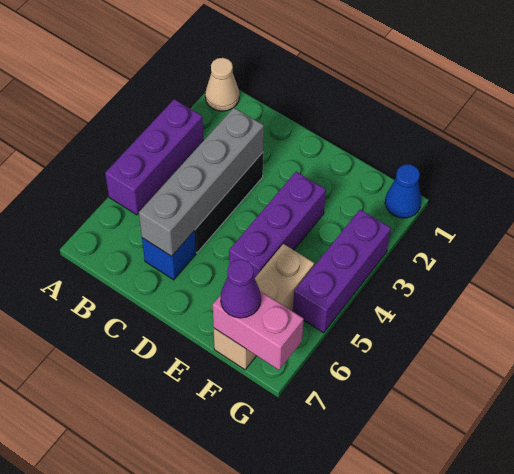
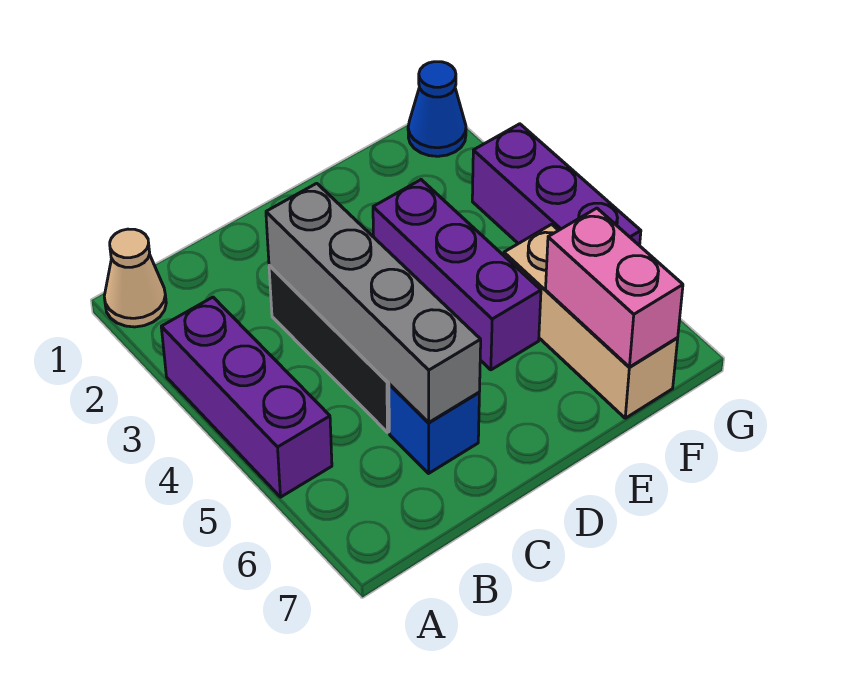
pink brick F7:G7 level 2 -> pink brick F6:F7 level 2
purple cone F7 level 3 -> none

